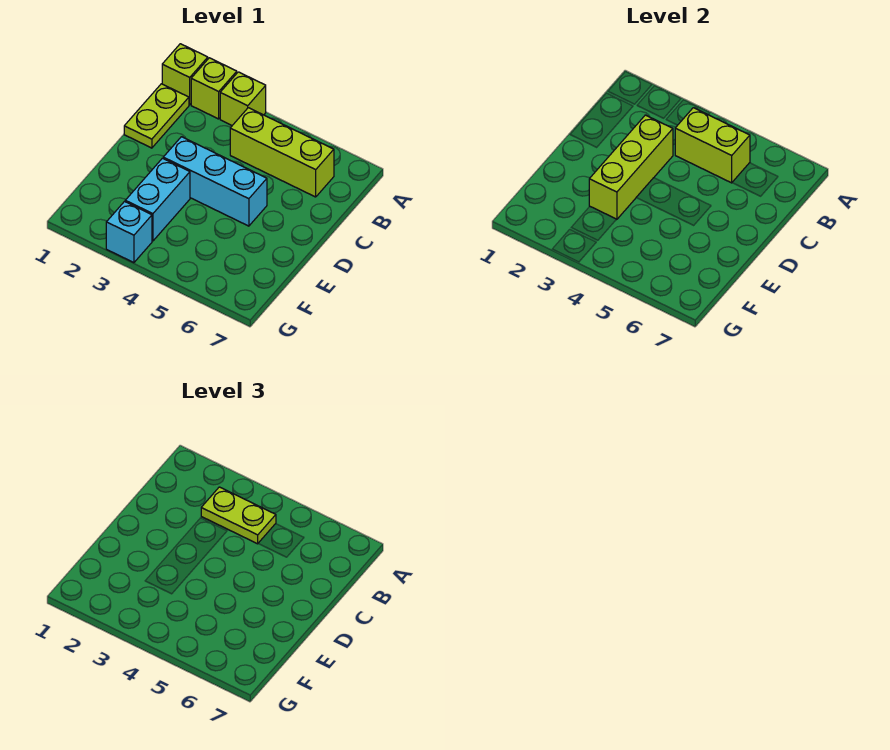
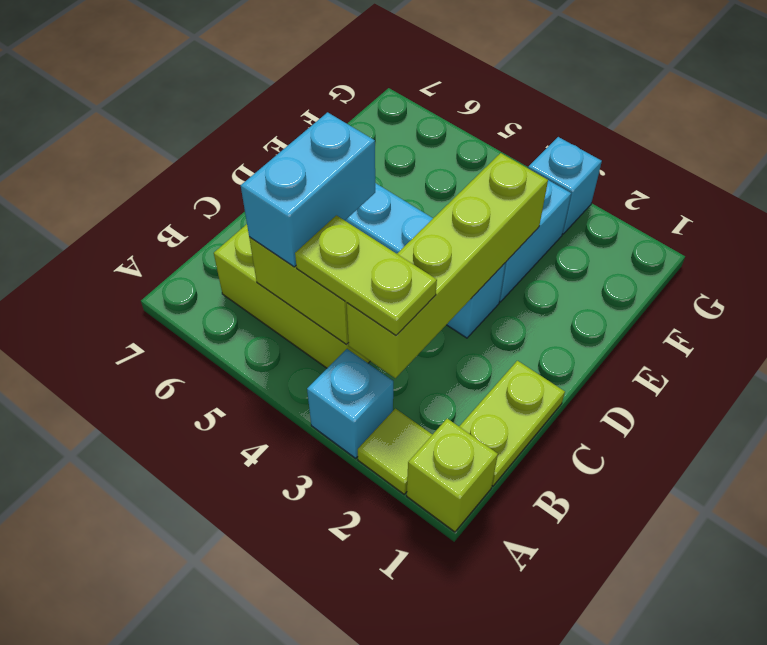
lime brick A2 level 1 -> lime tile A2 level 1
lime brick A3 level 1 -> cyan brick A3 level 1
none -> cyan brick B5:C5 level 3
lime brick C3:E3 level 2 -> lime brick B3:E3 level 2

